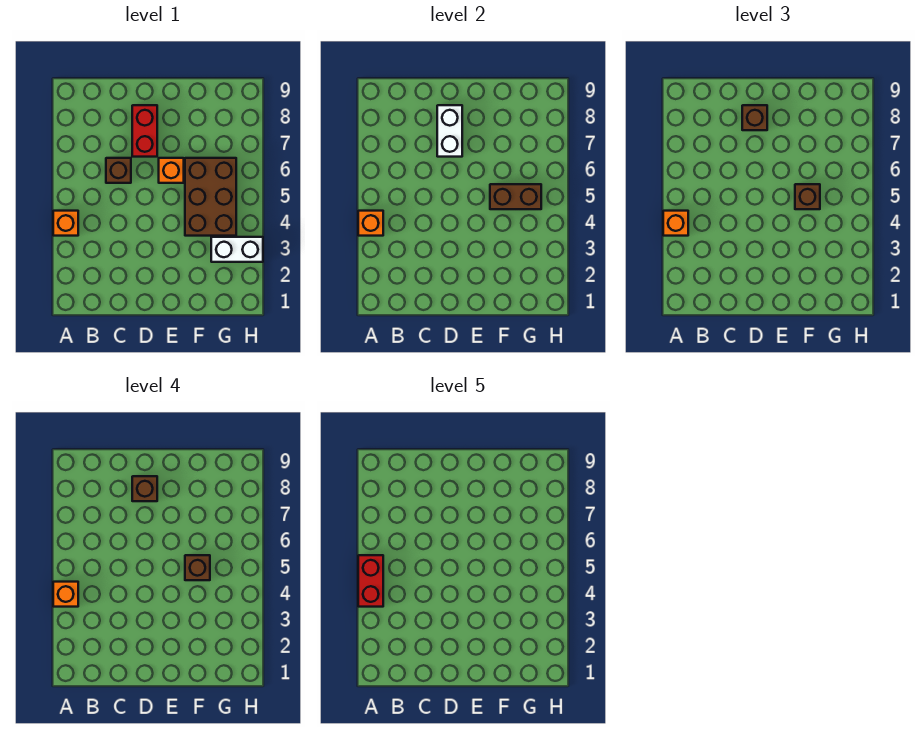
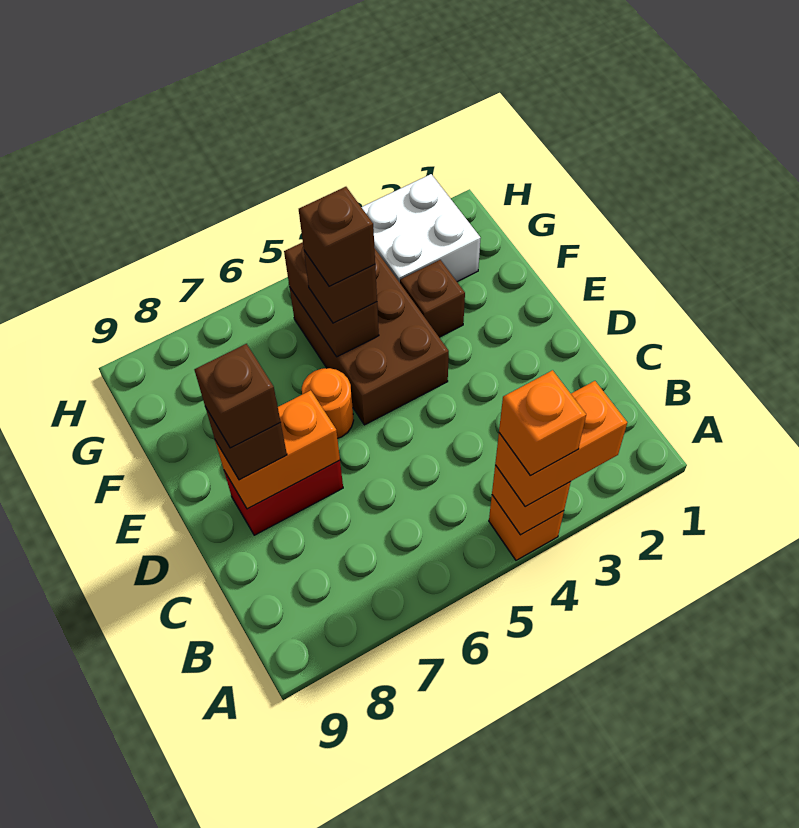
orange brick A4 level 3 -> orange brick A3:A4 level 3
red brick A4:A5 level 5 -> none
brown brick C6 level 1 -> brown brick F3 level 1
white brick D7:D8 level 2 -> orange brick D7:D8 level 2
orange brick E6 level 1 -> orange round brick E6 level 1
brown brick F4:G6 level 1 -> brown brick E4:G5 level 1
white brick G3:H3 level 1 -> white brick G2:H3 level 1

